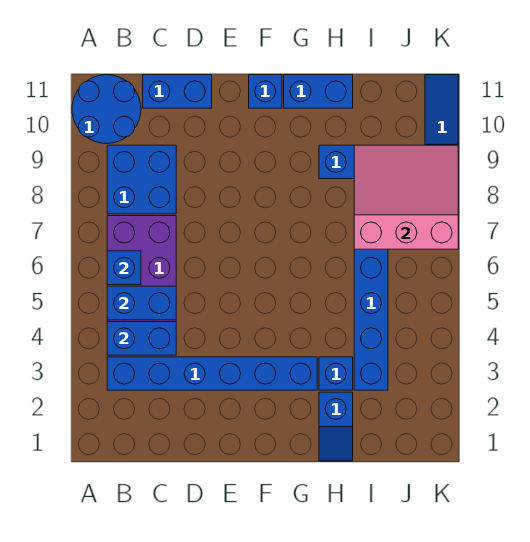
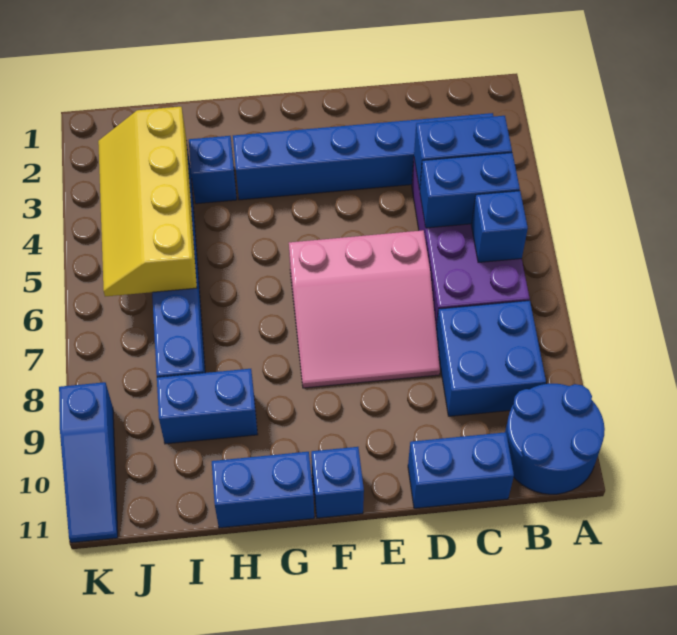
blue slope H1:H2 level 1 top 2 -> none
none -> yellow slope I3:J6 level 2 top I
pink slope I7:K9 level 2 top 7 -> pink slope D6:F8 level 1 top 6

